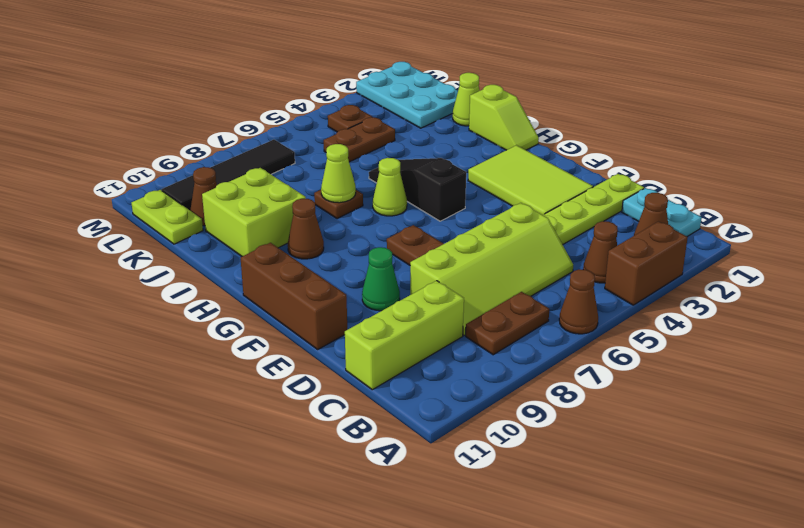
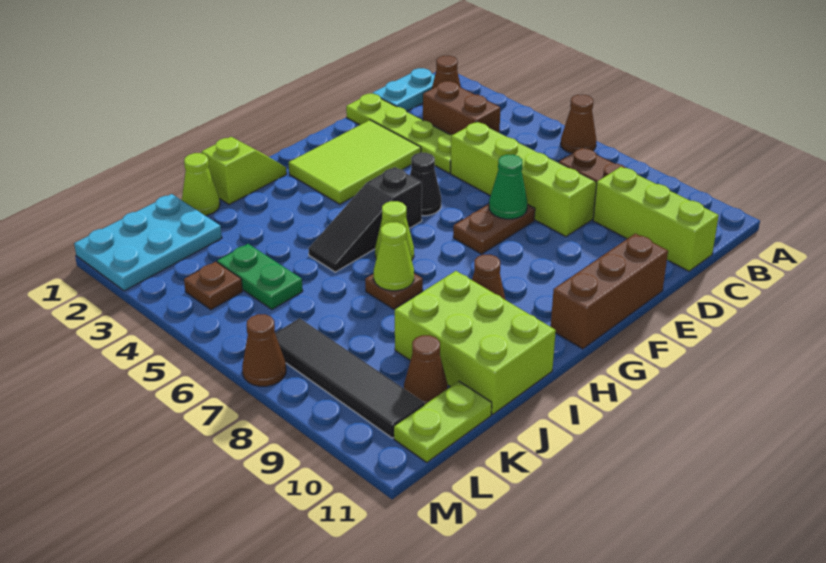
brown brick A3:A4 level 1 -> brown brick C3:C4 level 1
brown cone B4 level 1 -> brown cone M7 level 1
green cone E9 level 1 -> green cone E7 level 2
none -> black cone F5 level 1
lime brick I9:J10 level 1 -> lime brick I9:J11 level 1
brown plate K4:K5 level 1 -> green plate K4:K5 level 1

